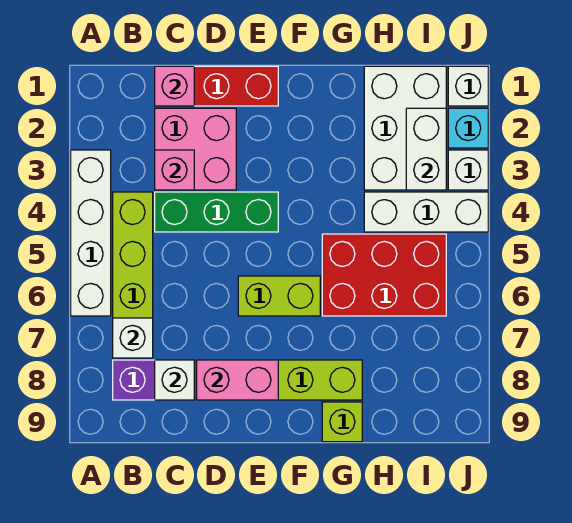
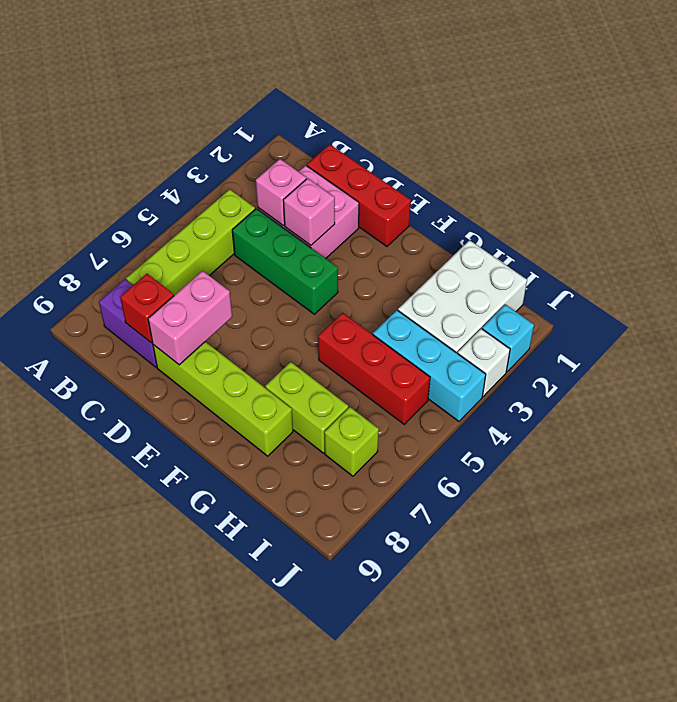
white brick A3:A6 level 1 -> none
white brick B7 level 2 -> none
pink brick C1 level 2 -> pink brick D3 level 2
white brick C8 level 2 -> red brick C8 level 2
pink brick D8:E8 level 2 -> pink brick D7:D8 level 2
lime brick E6:F6 level 1 -> lime brick G7:H7 level 1
red brick G5:I6 level 1 -> red brick G5:I5 level 1
lime brick G9 level 1 -> lime brick I7 level 1
white brick H4:J4 level 1 -> cyan brick H4:J4 level 1
white brick I2:I3 level 2 -> none
white brick J1 level 1 -> none

